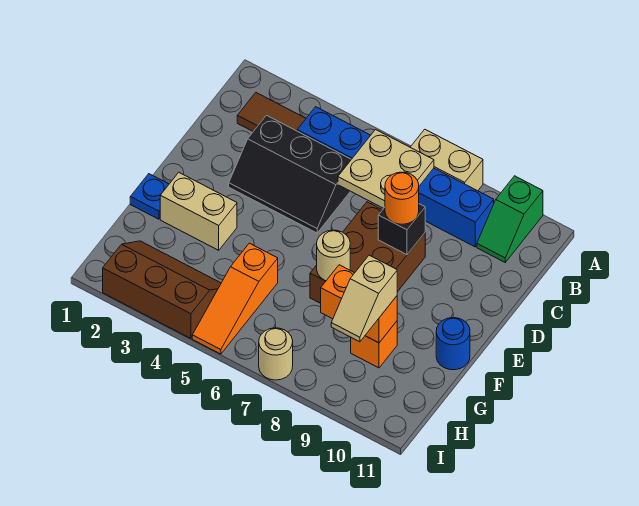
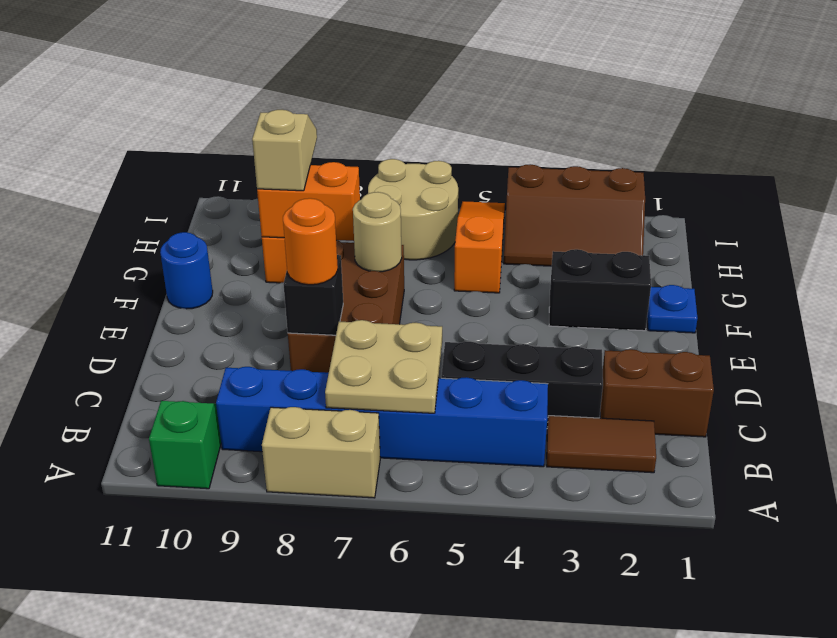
none -> brown brick C1:C2 level 1
tan brick F2:F3 level 1 -> black brick F2:F3 level 1
tan round brick I7 level 1 -> tan round brick H6:I7 level 1

